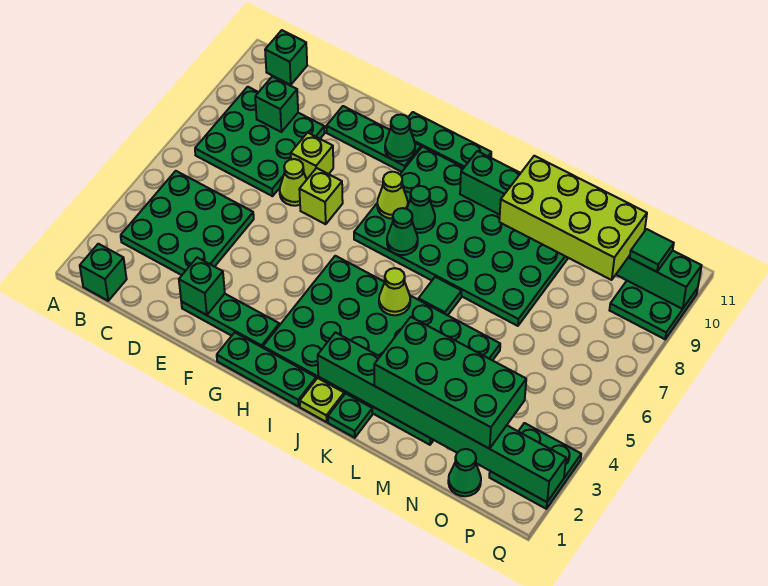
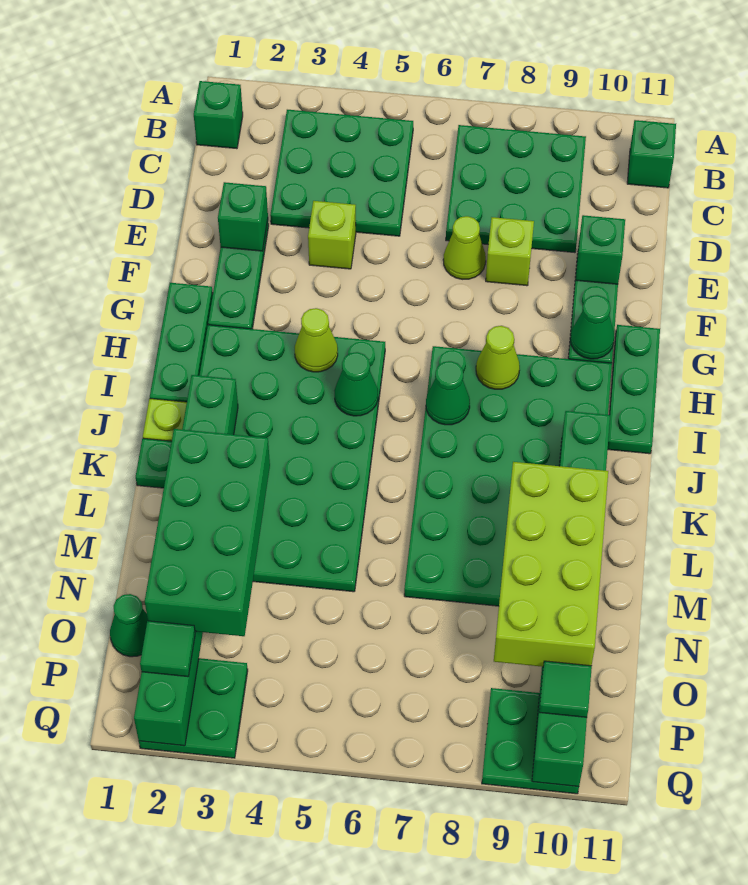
green brick C9 level 2 -> green brick E10 level 2
lime brick F7 level 1 -> lime brick E4 level 1
green cone I8 level 2 -> green cone I5 level 2
lime cone J5 level 2 -> lime cone H4 level 2
green tile K6 level 1 -> green tile P2 level 3

